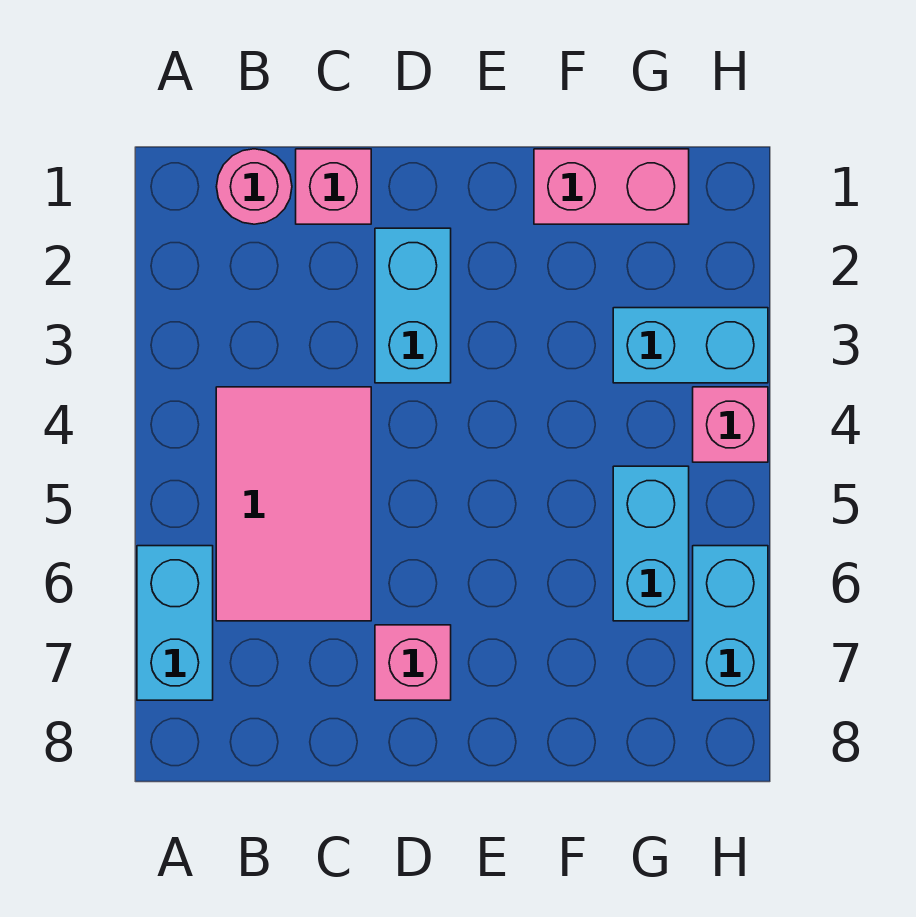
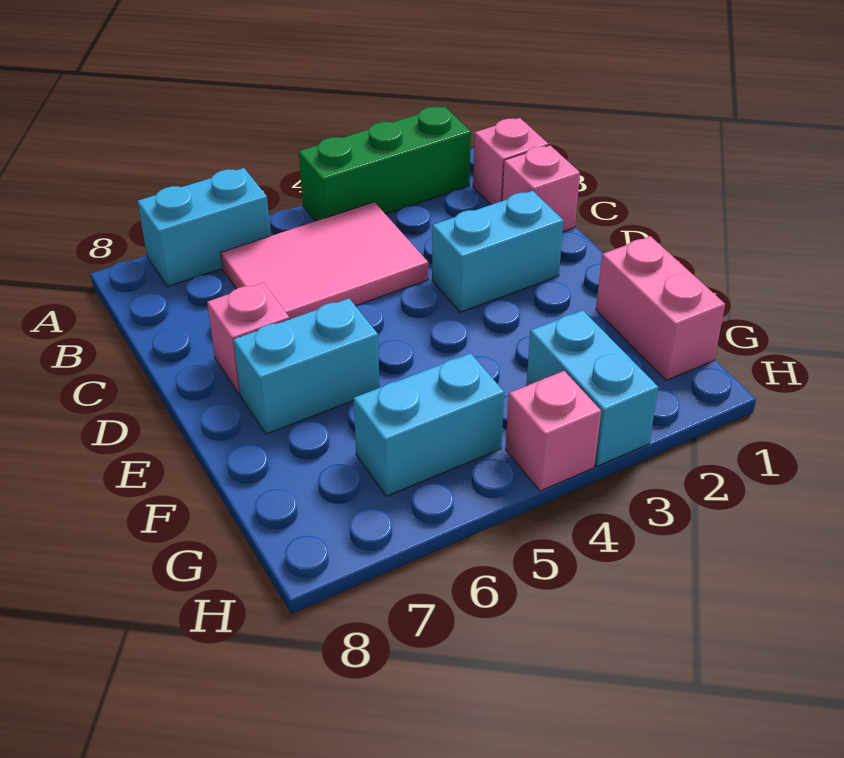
none -> green brick A2:A4 level 1
pink round brick B1 level 1 -> pink brick B1 level 1
cyan brick H6:H7 level 1 -> cyan brick E6:E7 level 1

